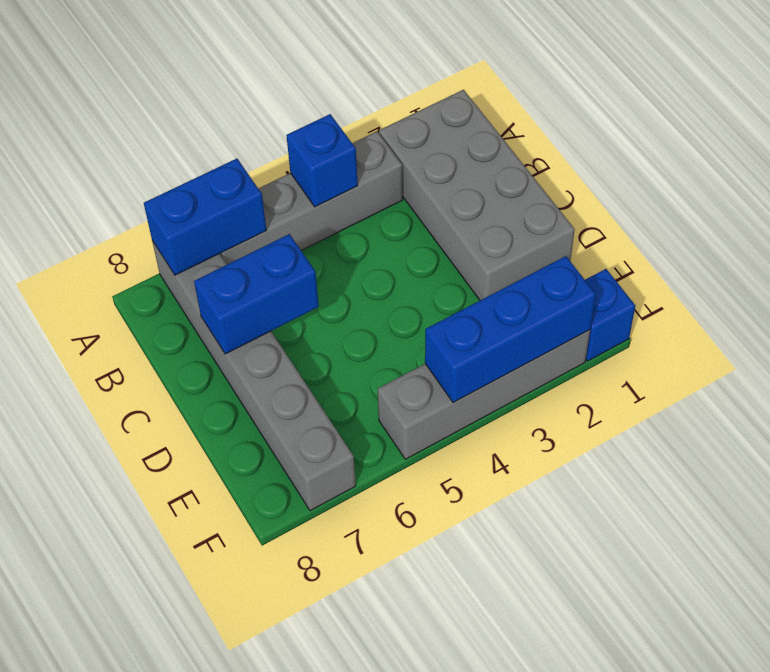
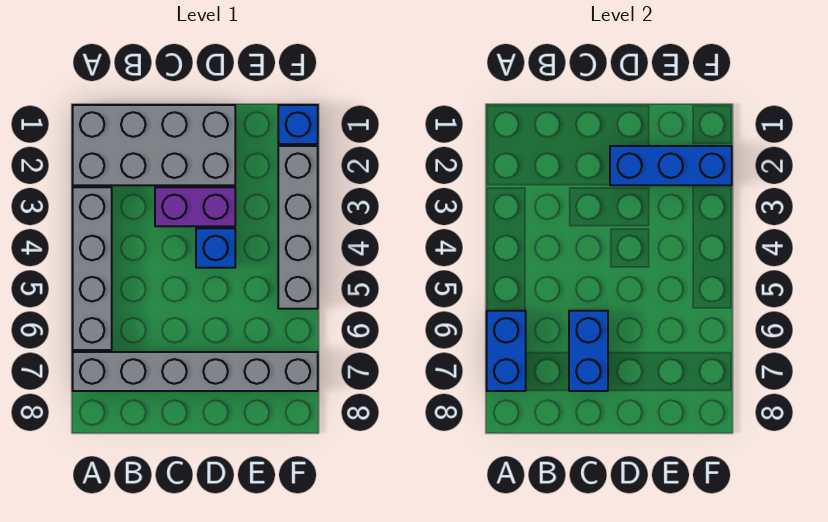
blue brick A4 level 2 -> blue brick D4 level 1
none -> purple brick C3:D3 level 1
blue brick F2:F4 level 2 -> blue brick D2:F2 level 2

